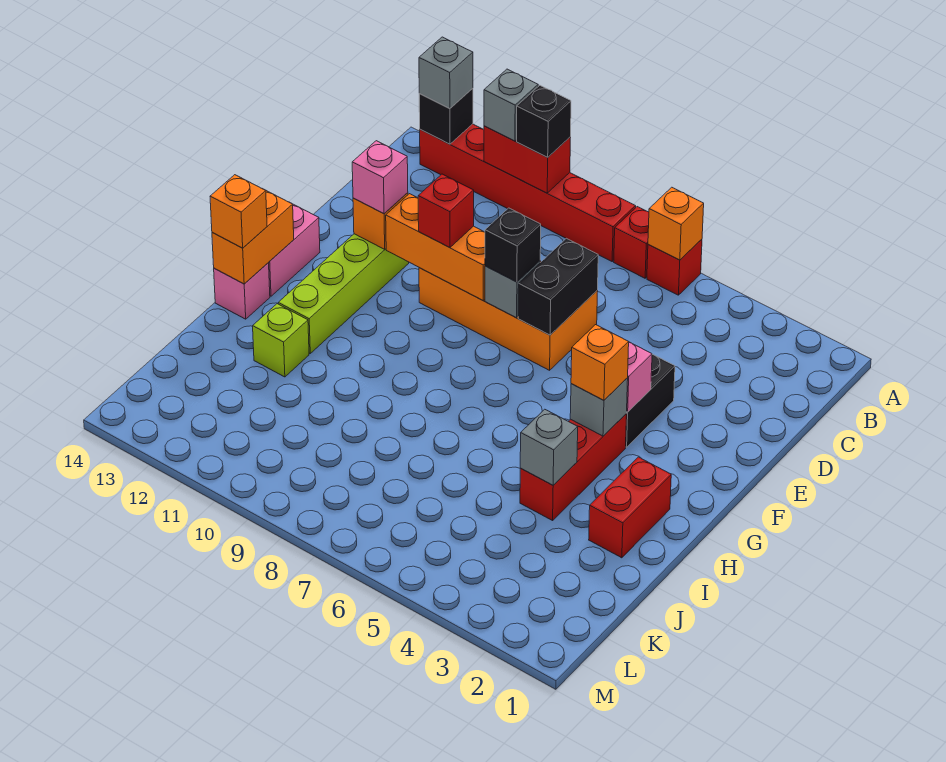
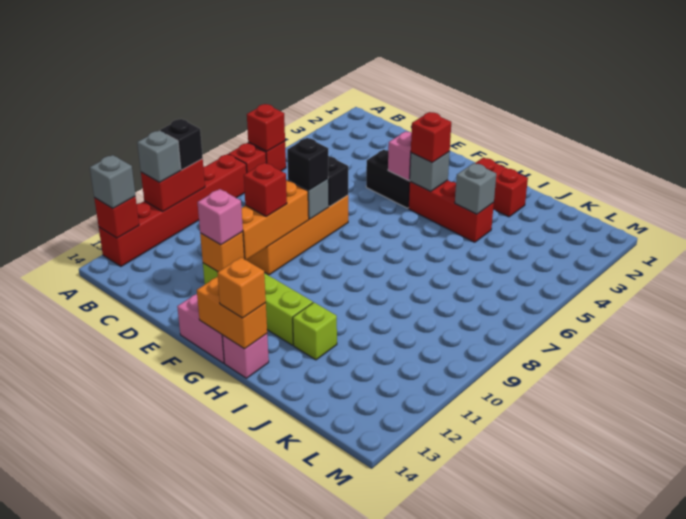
orange brick A6 level 2 -> red brick A6 level 2
black brick A13 level 2 -> red brick A13 level 2
orange brick G4 level 3 -> red brick G4 level 3

